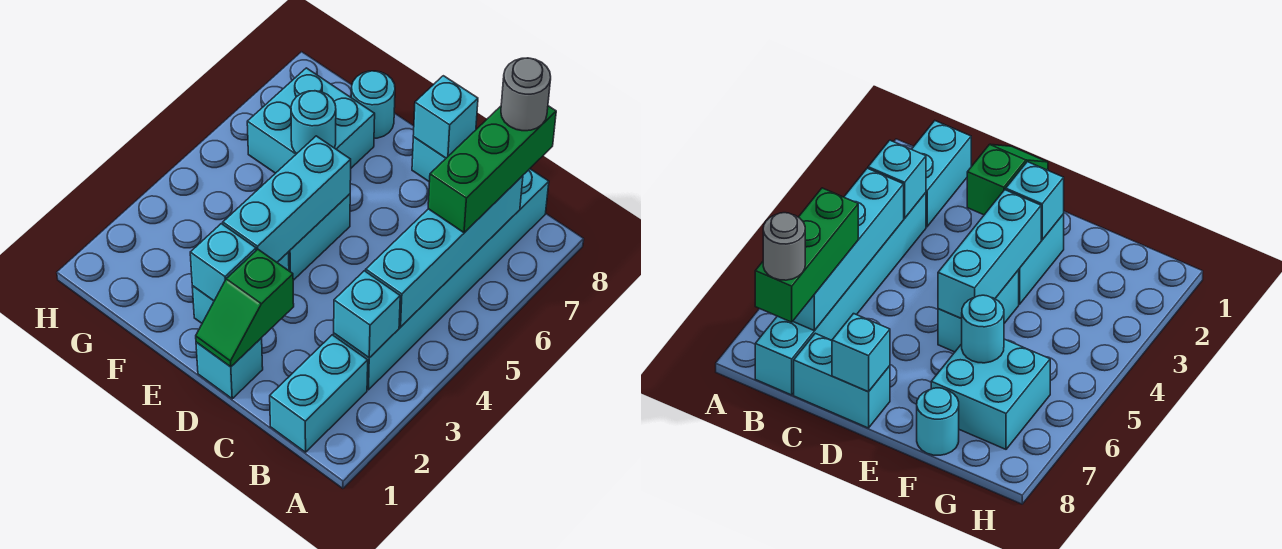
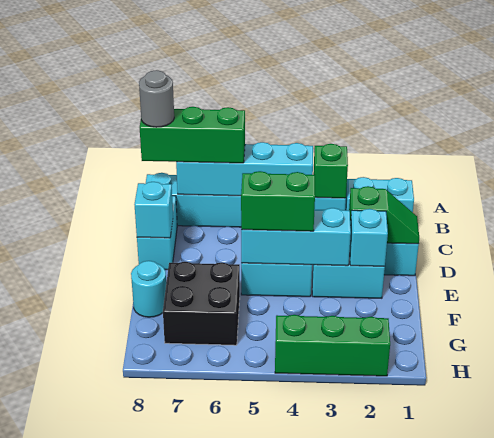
cyan brick B3 level 2 -> green brick B3 level 2
none -> green brick E4:E5 level 3
cyan brick F6:G7 level 1 -> black brick F6:G7 level 1
cyan round brick F6 level 2 -> none
none -> green brick H2:H4 level 1

